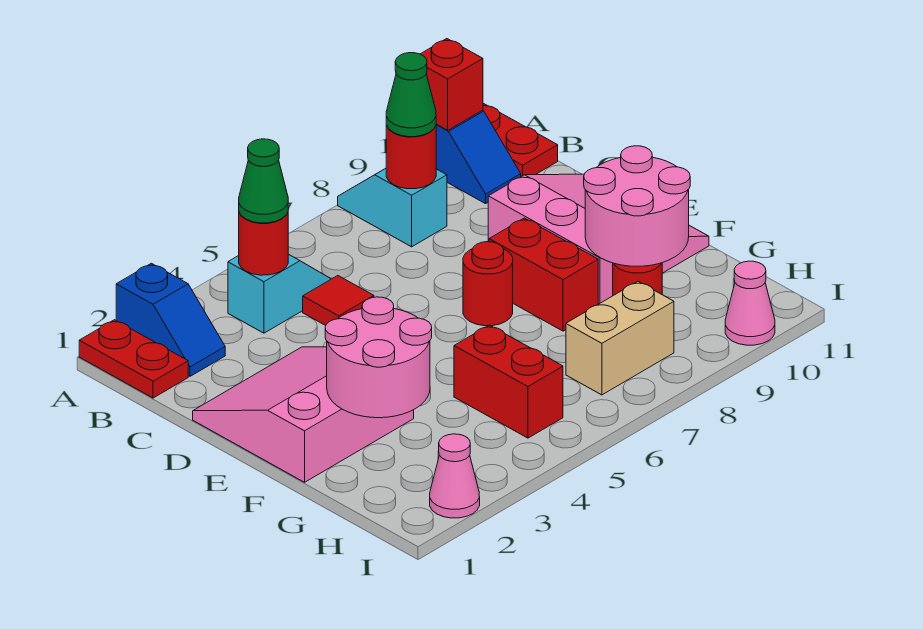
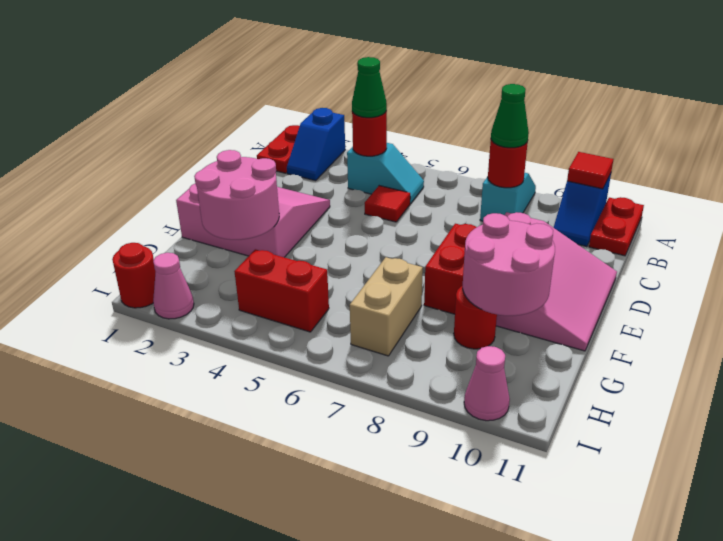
red brick A10 level 2 -> red tile A10 level 2
red round brick E7 level 1 -> red round brick I1 level 1
red brick G5:H5 level 1 -> red brick H4:H5 level 1
tan brick H7:H8 level 1 -> tan brick G7:H7 level 1

